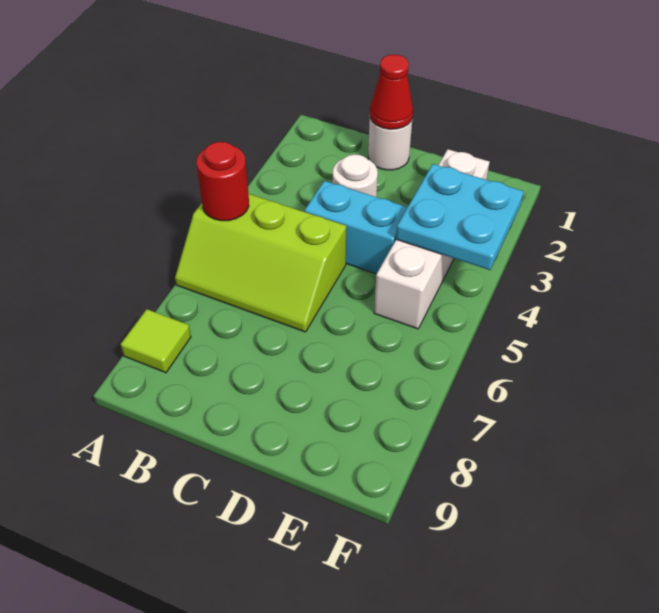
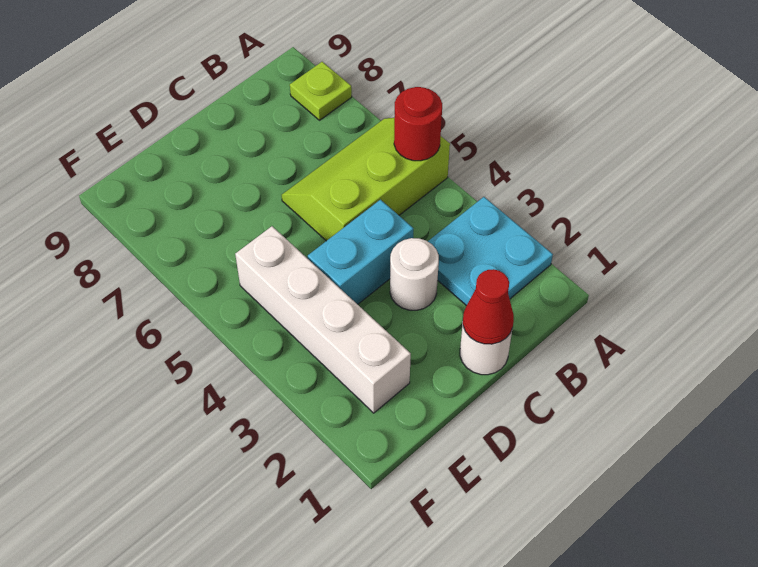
lime tile A8 level 1 -> lime plate A8 level 1
cyan plate E3:F4 level 2 -> cyan plate A2:B3 level 1

